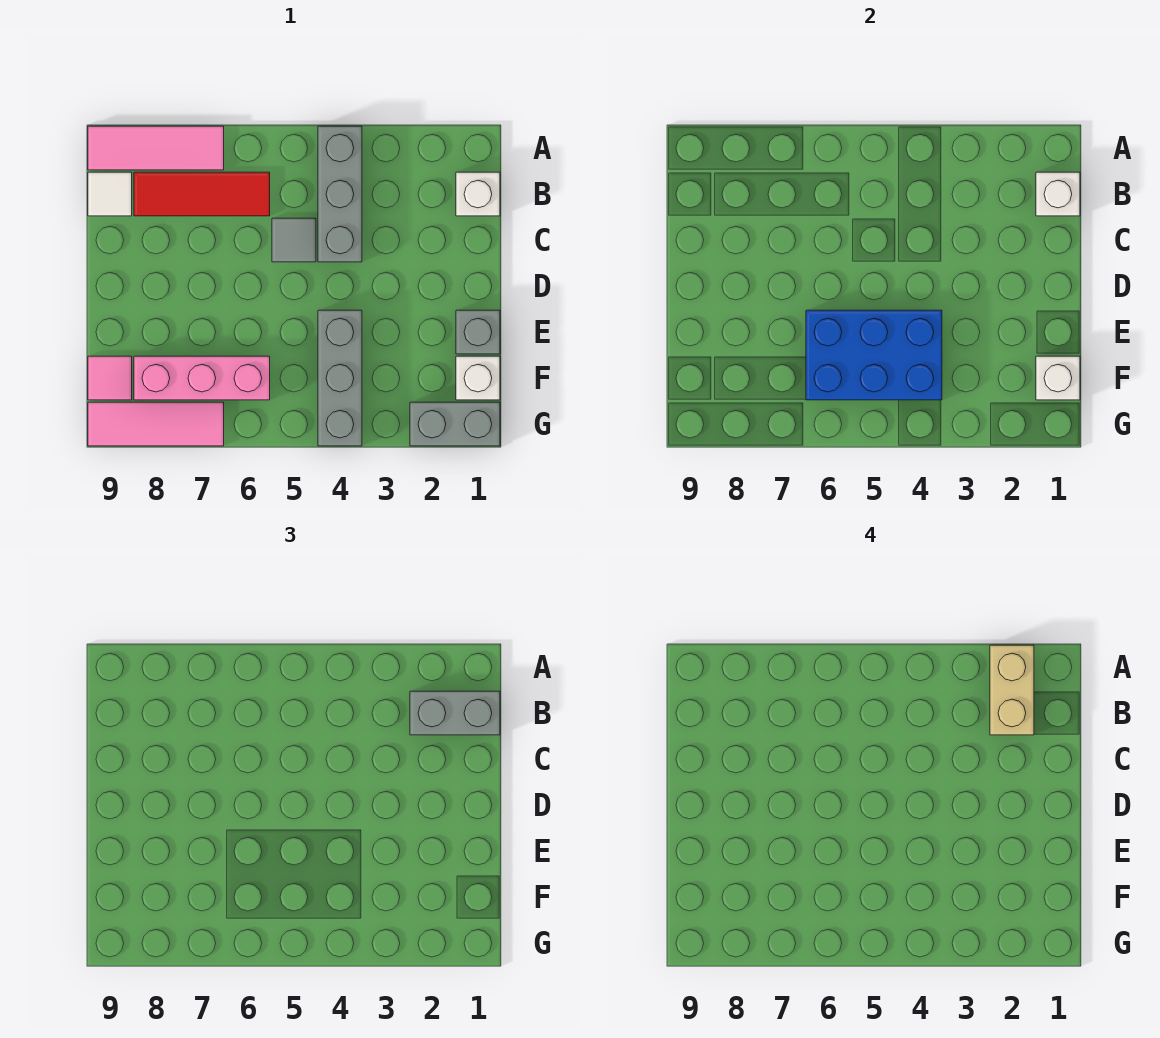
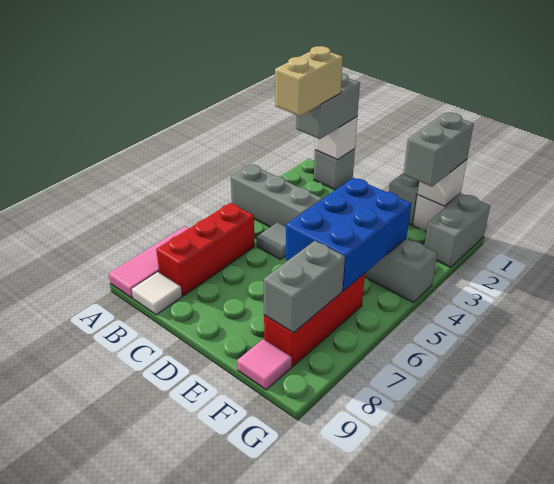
tan brick A2:B2 level 4 -> tan brick B2:B3 level 4
white brick B1 level 1 -> grey brick B1 level 1
red tile B6:B8 level 1 -> red brick B6:B8 level 1
none -> grey brick F1:F2 level 3
pink brick F6:F8 level 1 -> red brick F6:F8 level 1
none -> grey brick F7:F8 level 2
pink tile G7:G9 level 1 -> none

